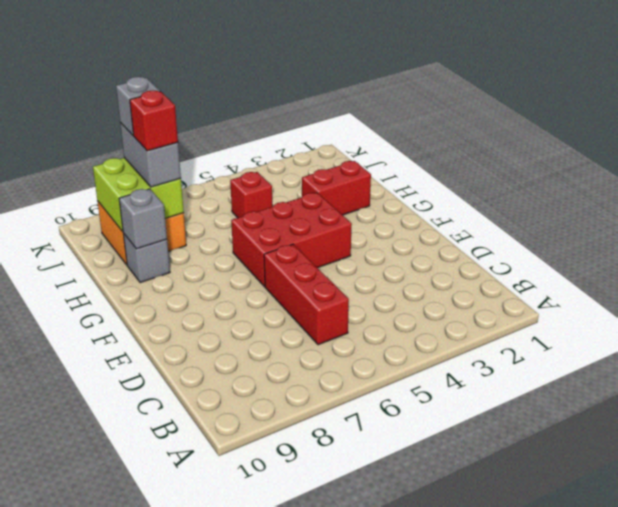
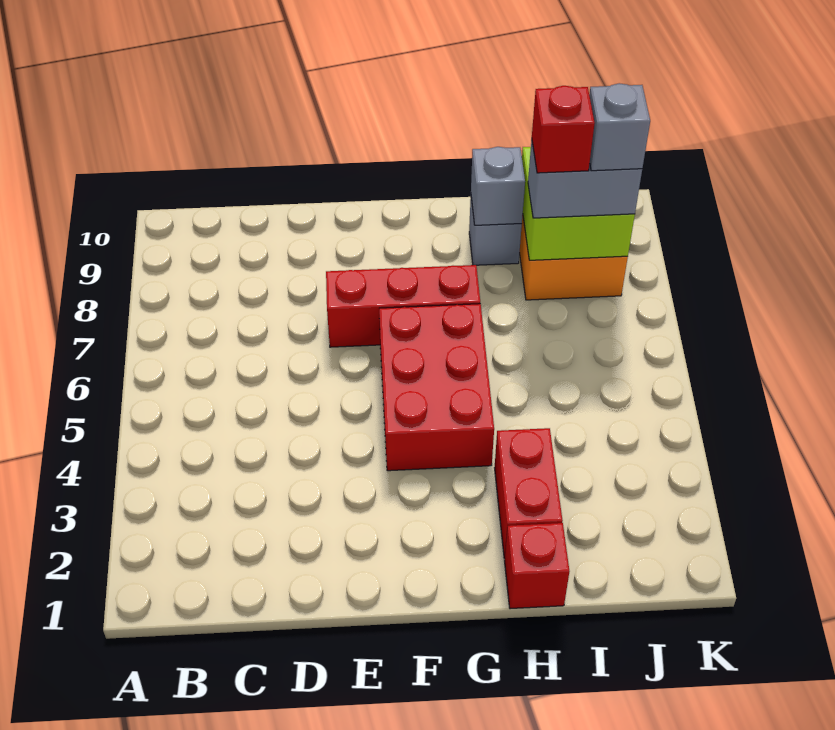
red brick C6:E6 level 1 -> red brick E7:G7 level 1
red brick I5 level 1 -> red brick H1 level 1

